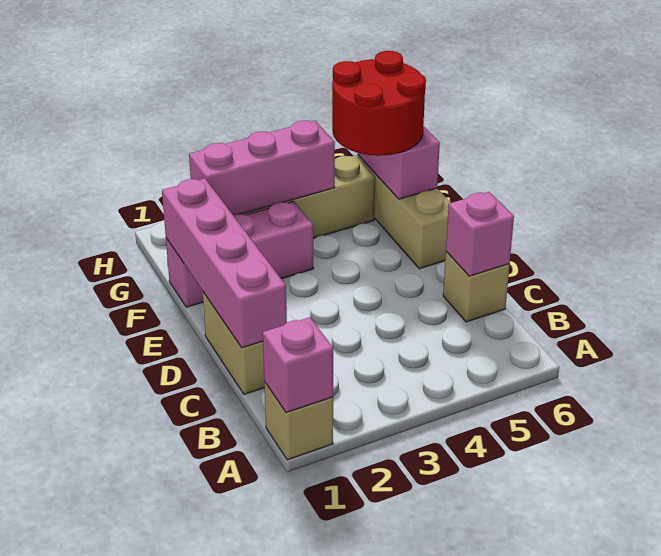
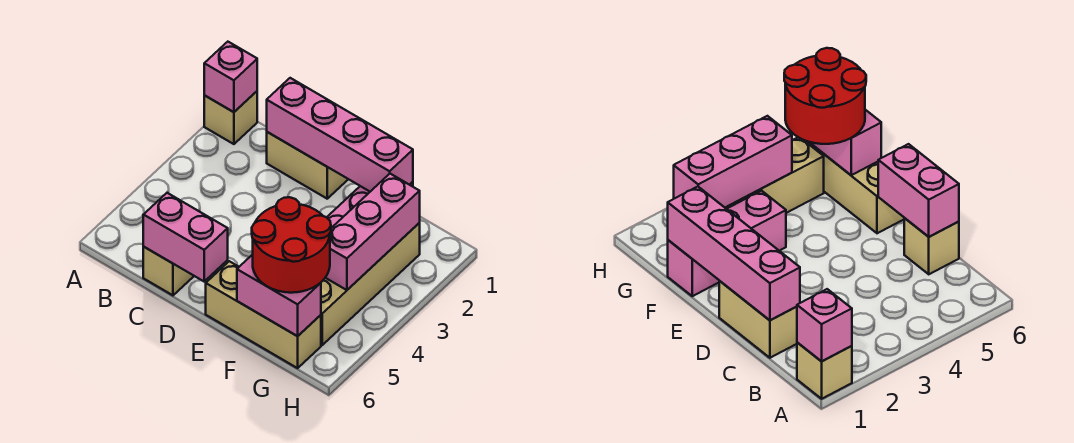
pink brick C6 level 2 -> pink brick C6:D6 level 2

